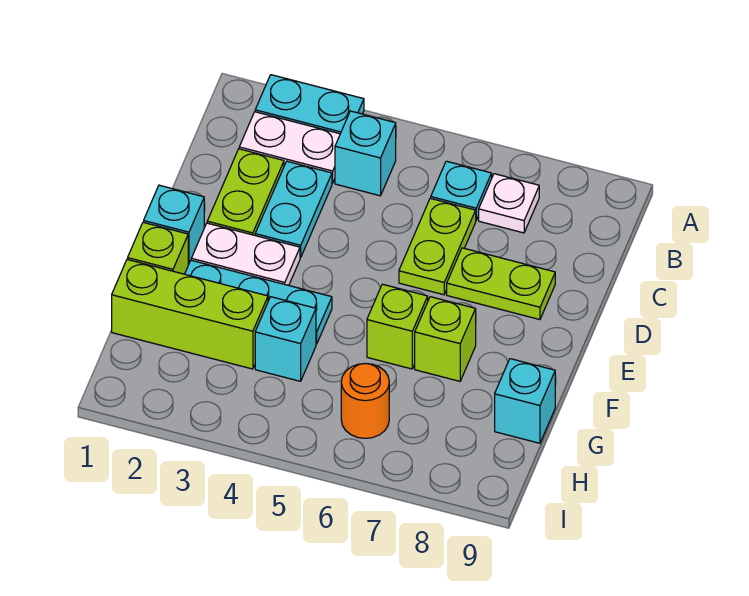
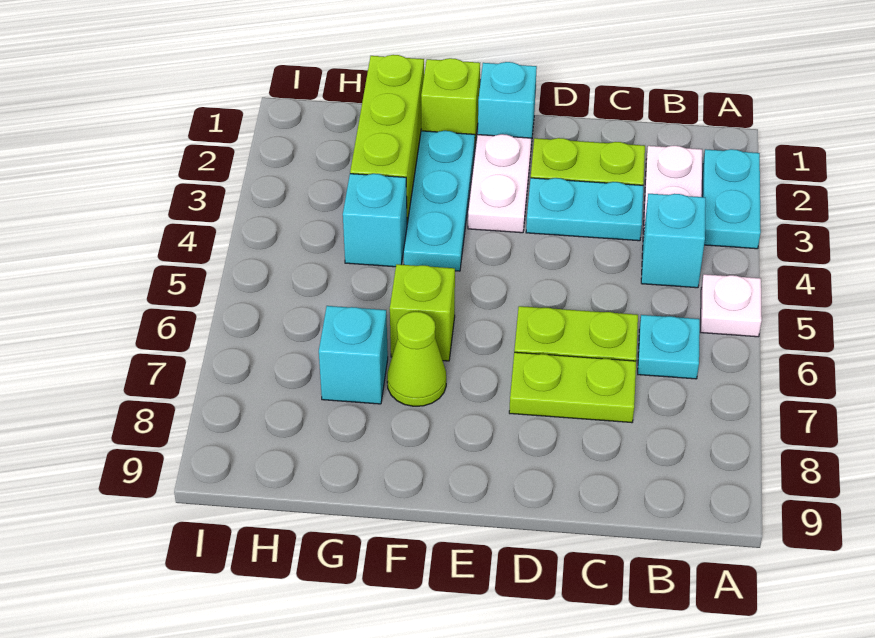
white plate B7 level 1 -> white plate A5 level 1
lime plate D7:D8 level 1 -> lime plate C7:D7 level 1
lime brick F7 level 1 -> lime cone F7 level 1
cyan brick G9 level 1 -> cyan brick G7 level 1
orange round brick H6 level 1 -> none

